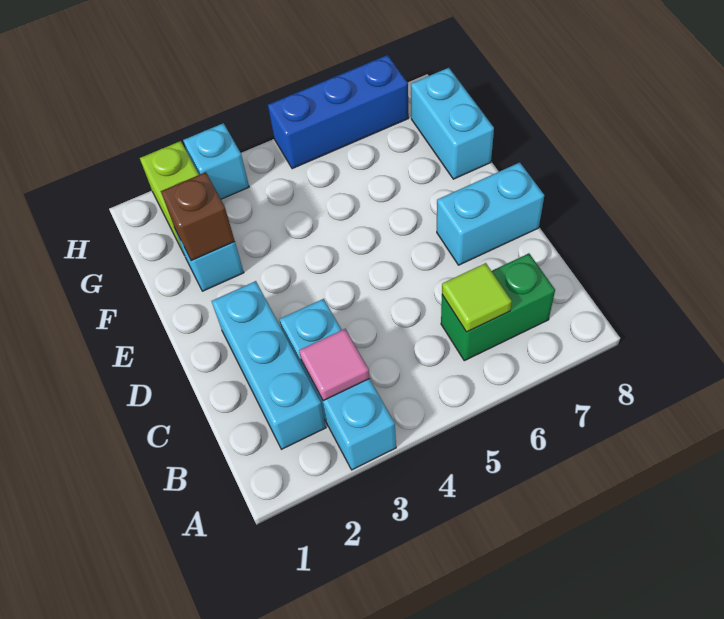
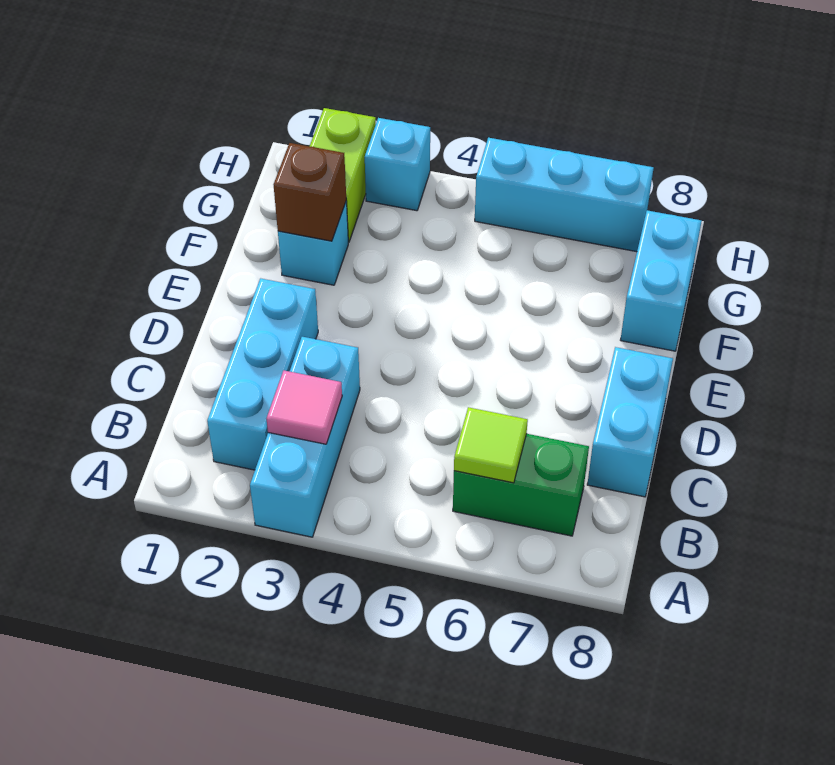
cyan brick D7:D8 level 1 -> cyan brick C8:D8 level 1
blue brick H5:H7 level 1 -> cyan brick H5:H7 level 1

